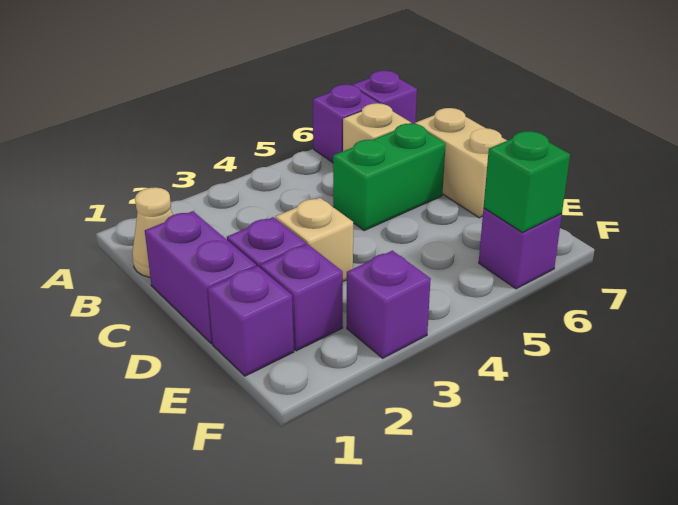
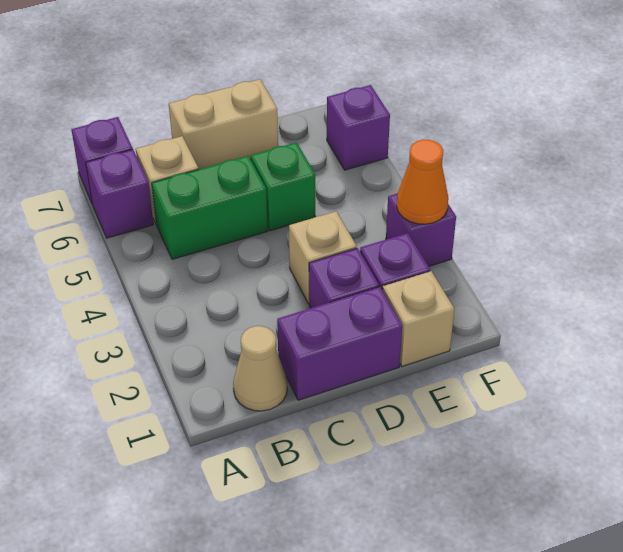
green brick C5:C6 level 1 -> green brick B5:C5 level 1
purple brick E1 level 1 -> tan brick E1 level 1
none -> orange cone F3 level 2
green brick F6 level 2 -> green brick D5 level 1

